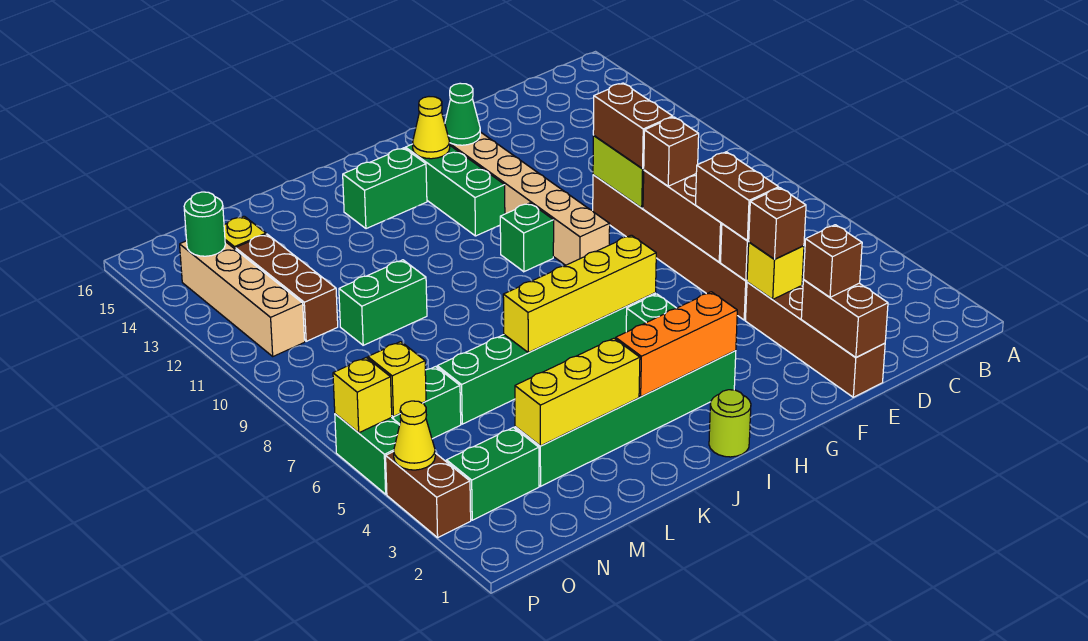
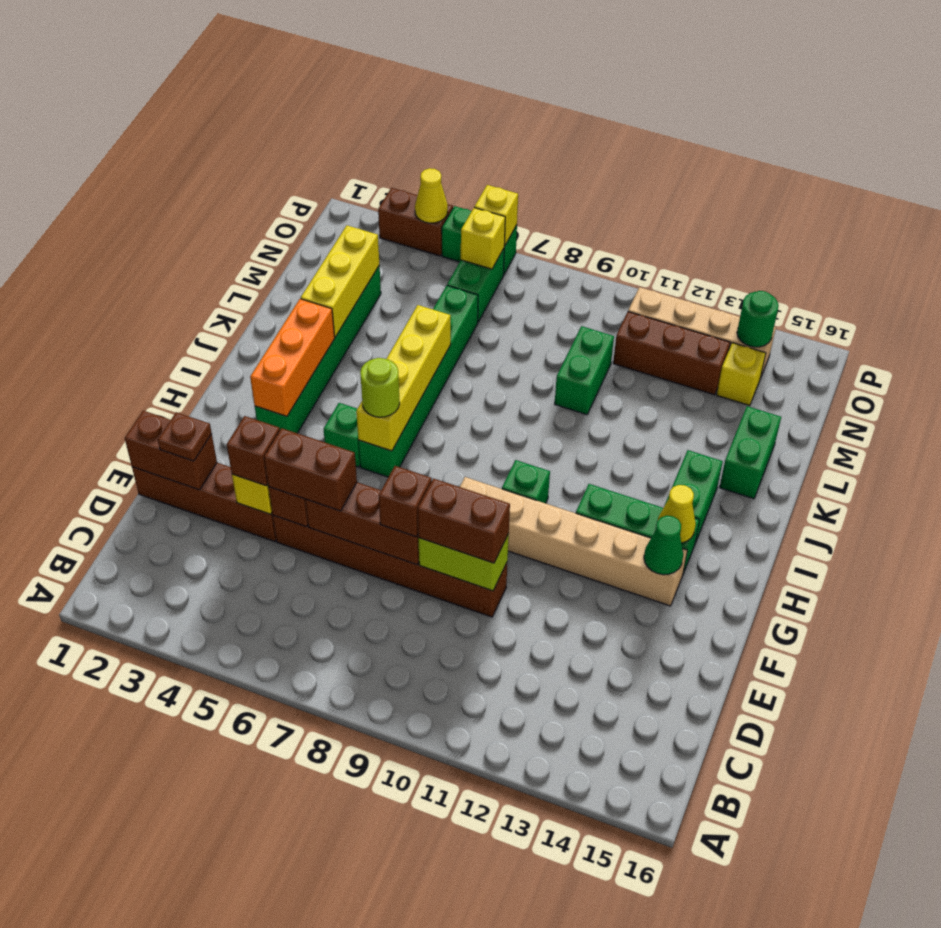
brown brick E2 level 3 -> brown plate E2 level 3
lime round brick I1 level 1 -> lime round brick H6 level 3
green brick N3:O3 level 1 -> green brick K15:L15 level 1

